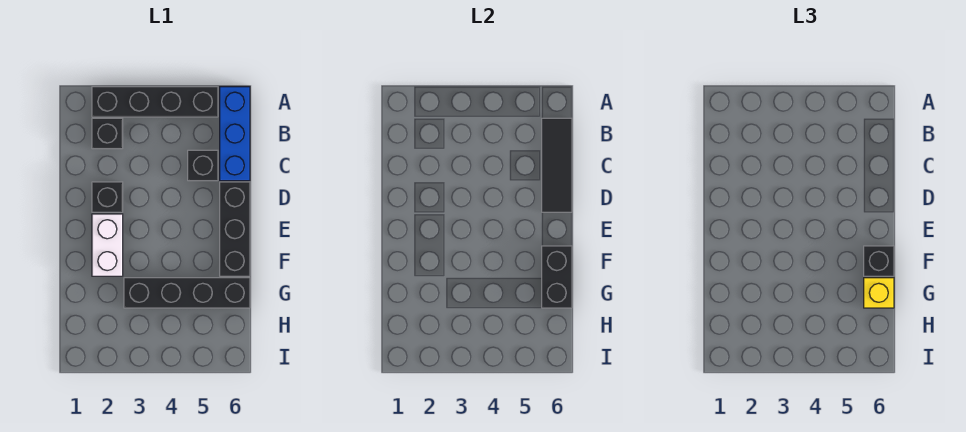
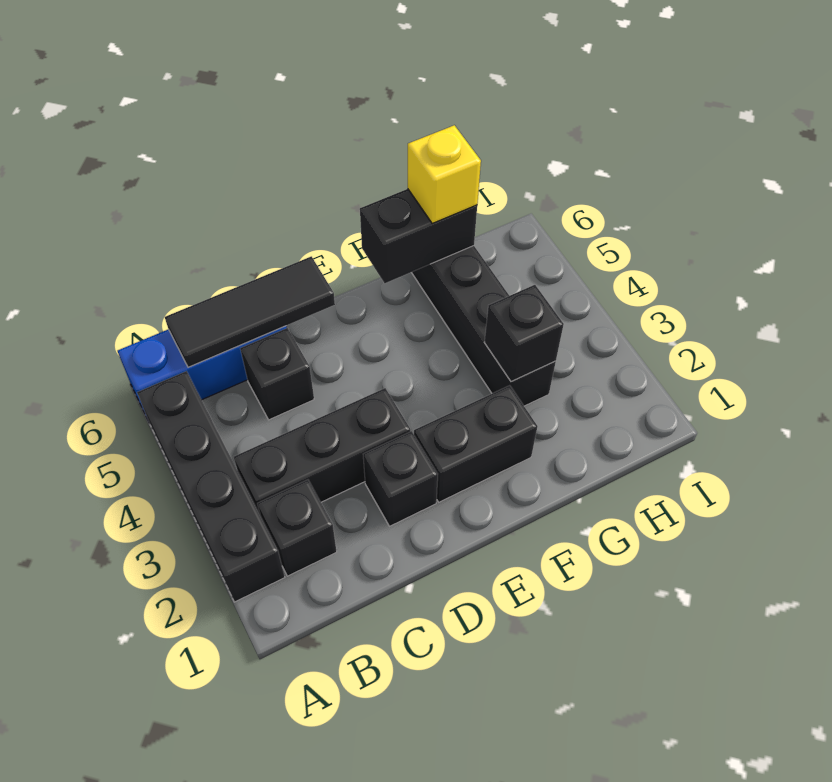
black brick D6:F6 level 1 -> black brick B3:D3 level 1
white brick E2:F2 level 1 -> black brick E2:F2 level 1
black brick F6 level 3 -> black brick G3 level 2

